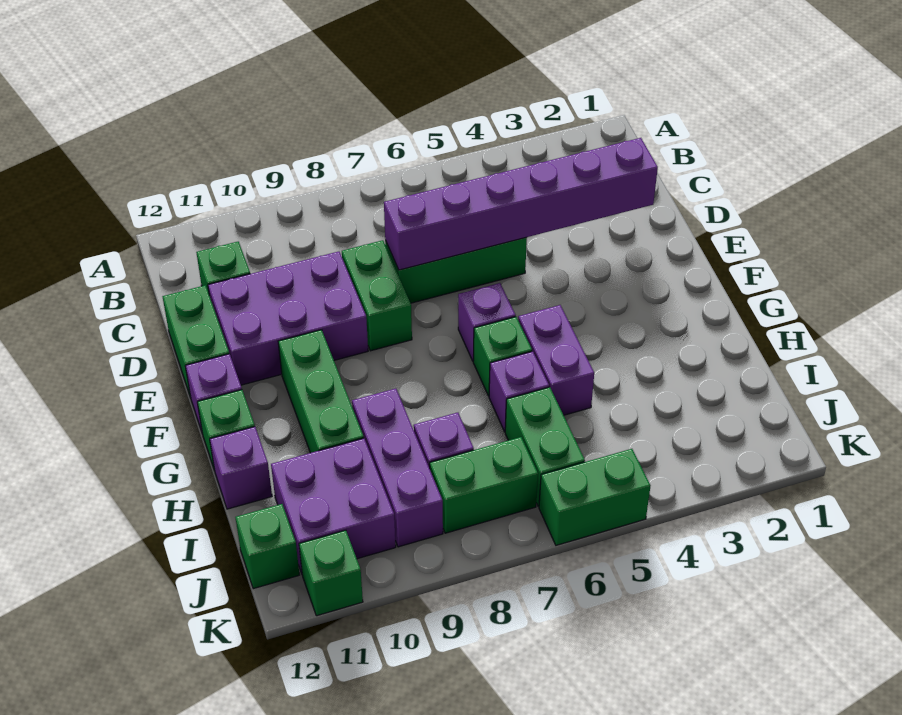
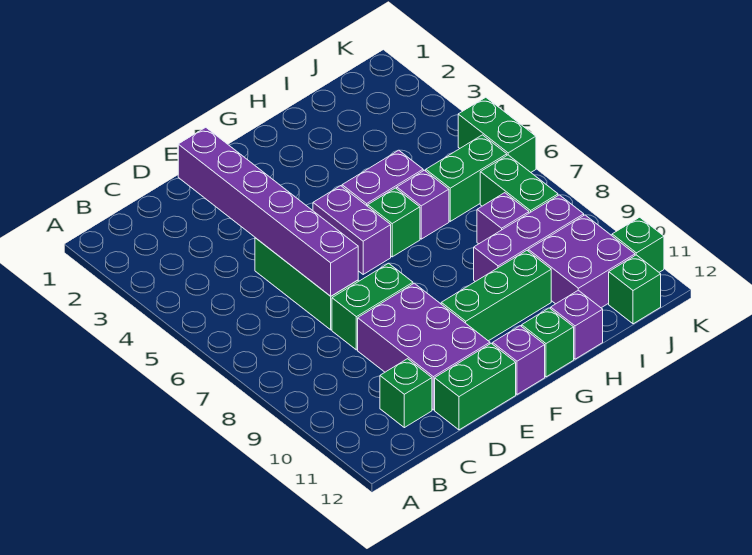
purple brick F6 level 1 -> purple brick F5:F6 level 1

